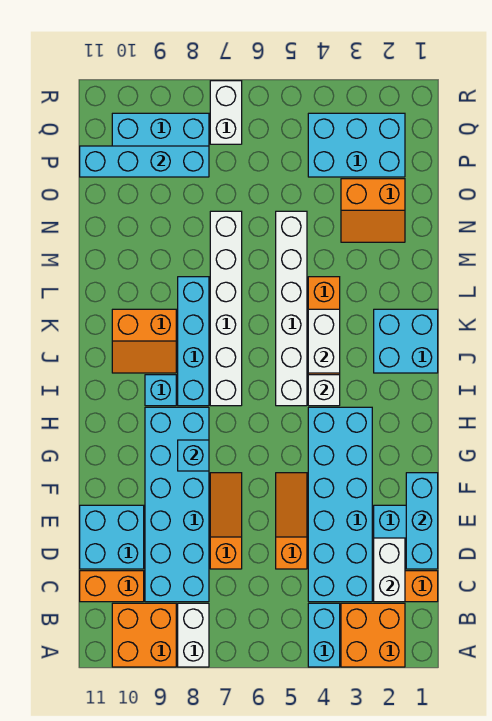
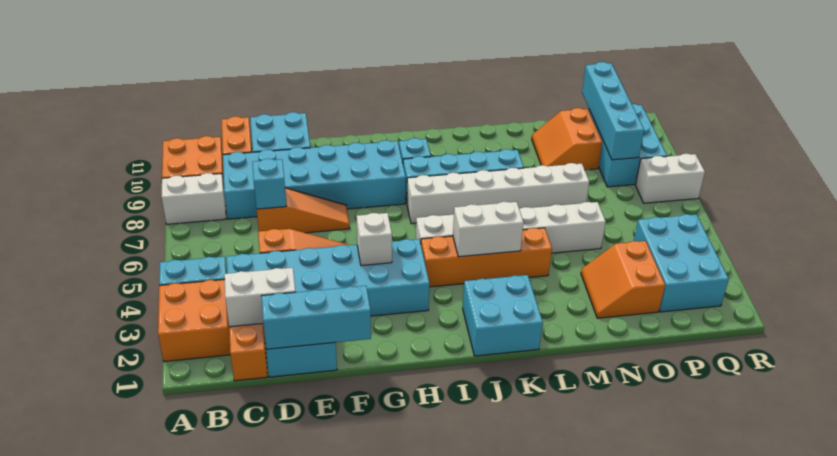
cyan brick G8 level 2 -> cyan brick D7 level 2
white brick I4 level 2 -> white brick G4 level 2
orange slope J9:K10 level 1 top K -> orange slope N9:O10 level 1 top O

